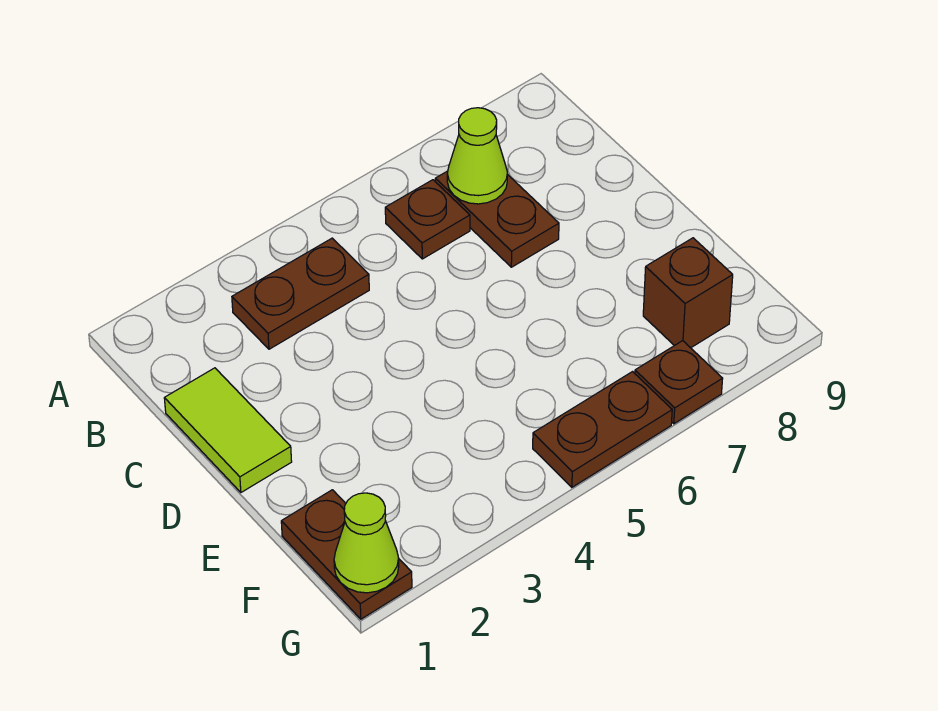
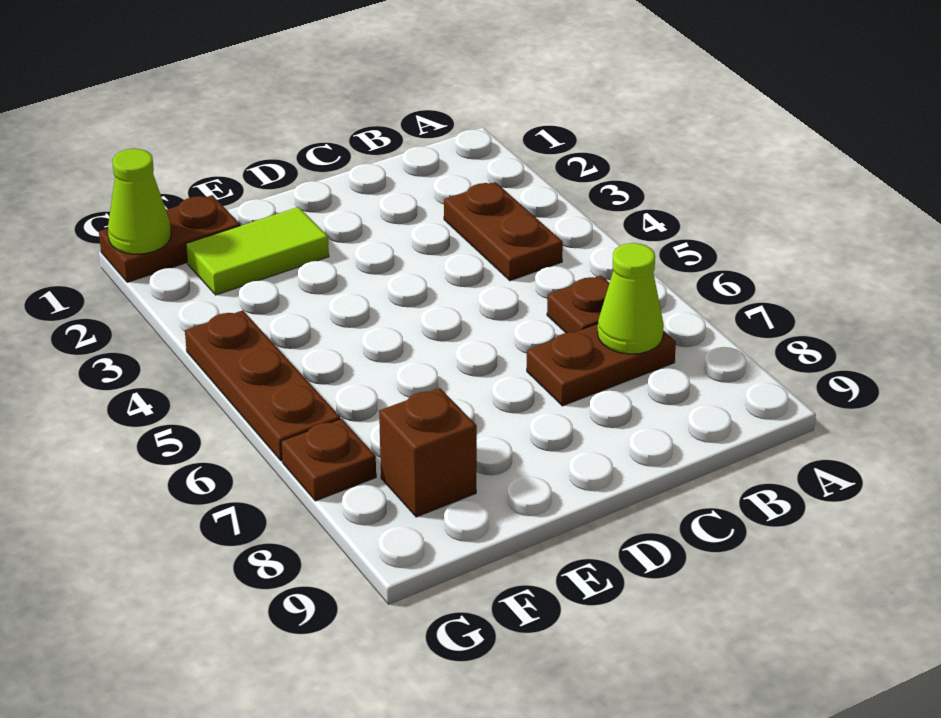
lime tile C1:D1 level 1 -> lime tile E2:F2 level 1
brown plate G5:G6 level 1 -> brown plate G4:G6 level 1

